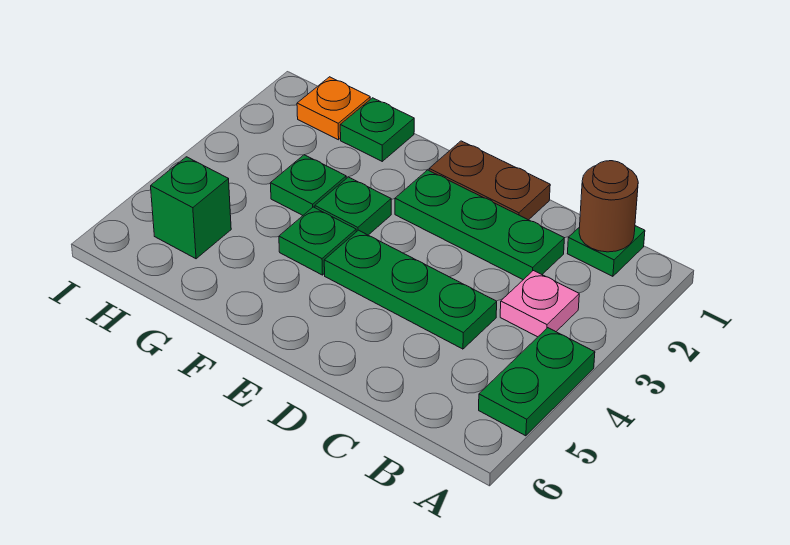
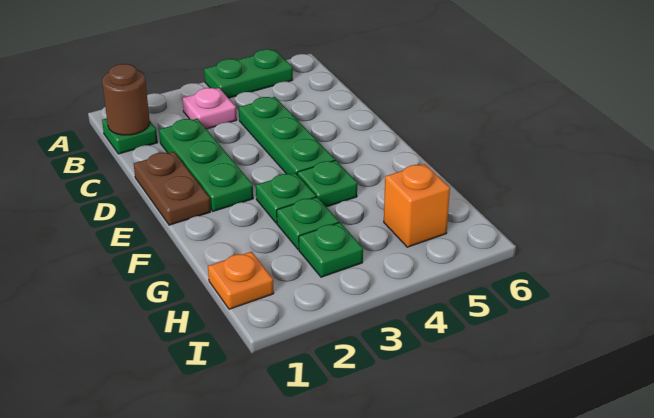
green plate G1 level 1 -> green plate H3 level 1
green brick H5 level 1 -> orange brick H5 level 1

